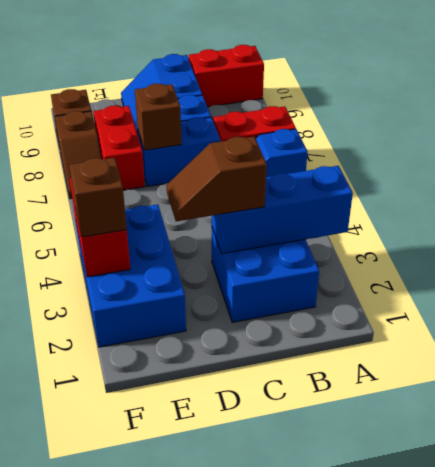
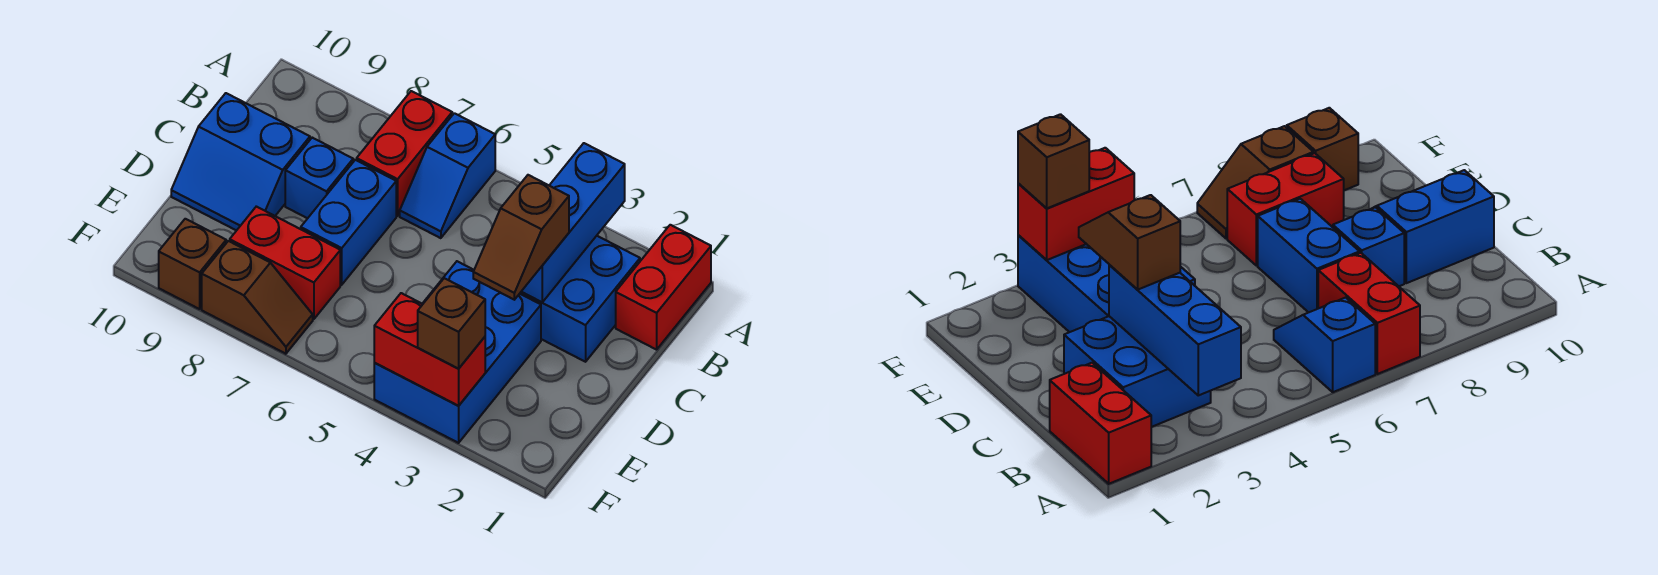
red brick A10:B10 level 1 -> red brick A1:B1 level 1
brown brick D7 level 2 -> none
blue brick E2:F4 level 1 -> blue brick D3:F4 level 1

